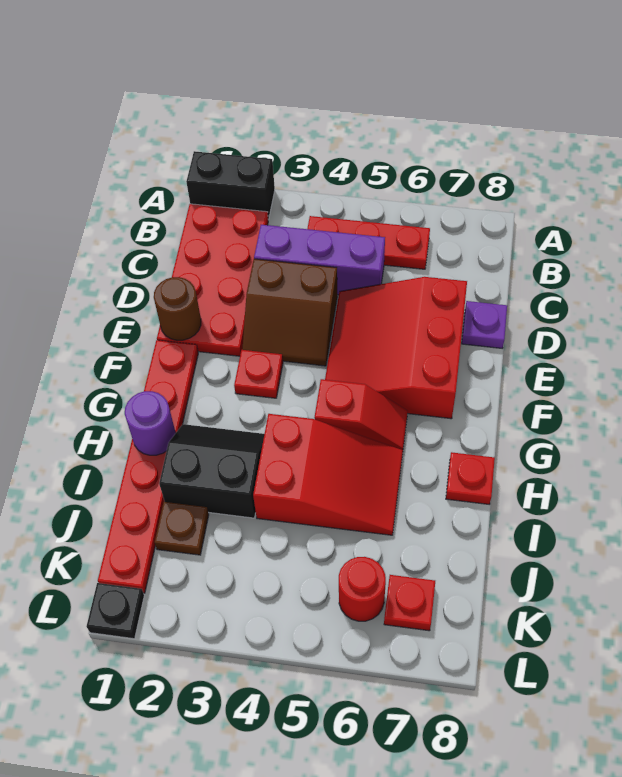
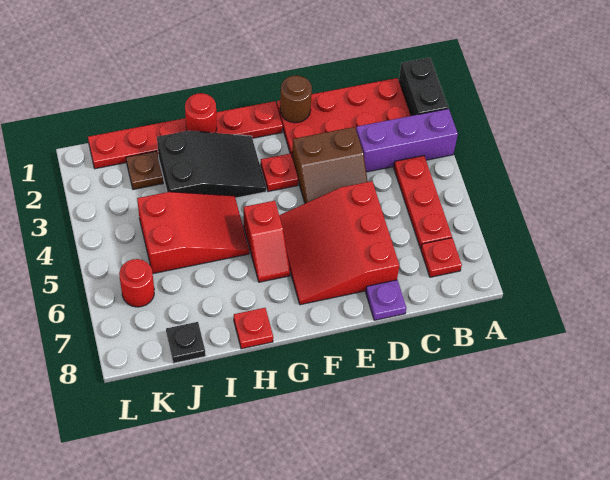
purple brick C3:C5 level 1 -> purple brick A3:C3 level 1
brown slope D3:E4 level 1 top D -> brown slope D3:E4 level 1 top 3
red slope D5:F7 level 1 top 7 -> red slope D5:F7 level 1 top D
purple round brick H1 level 2 -> red round brick H1 level 2
black slope H2:I3 level 1 top I -> black slope G2:I3 level 1 top I
red slope H4:I6 level 1 top 4 -> red slope H4:J5 level 1 top J
red plate K7 level 1 -> red plate B7 level 1
black plate L1 level 1 -> black plate J8 level 1

